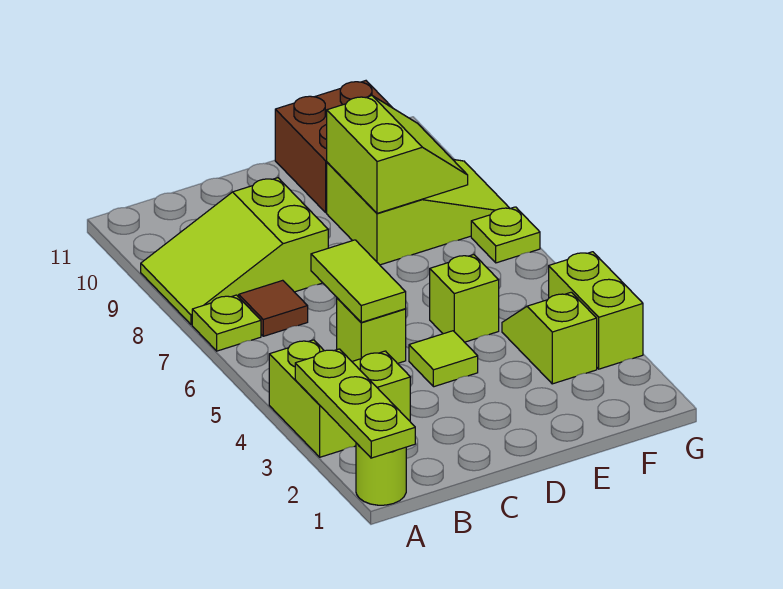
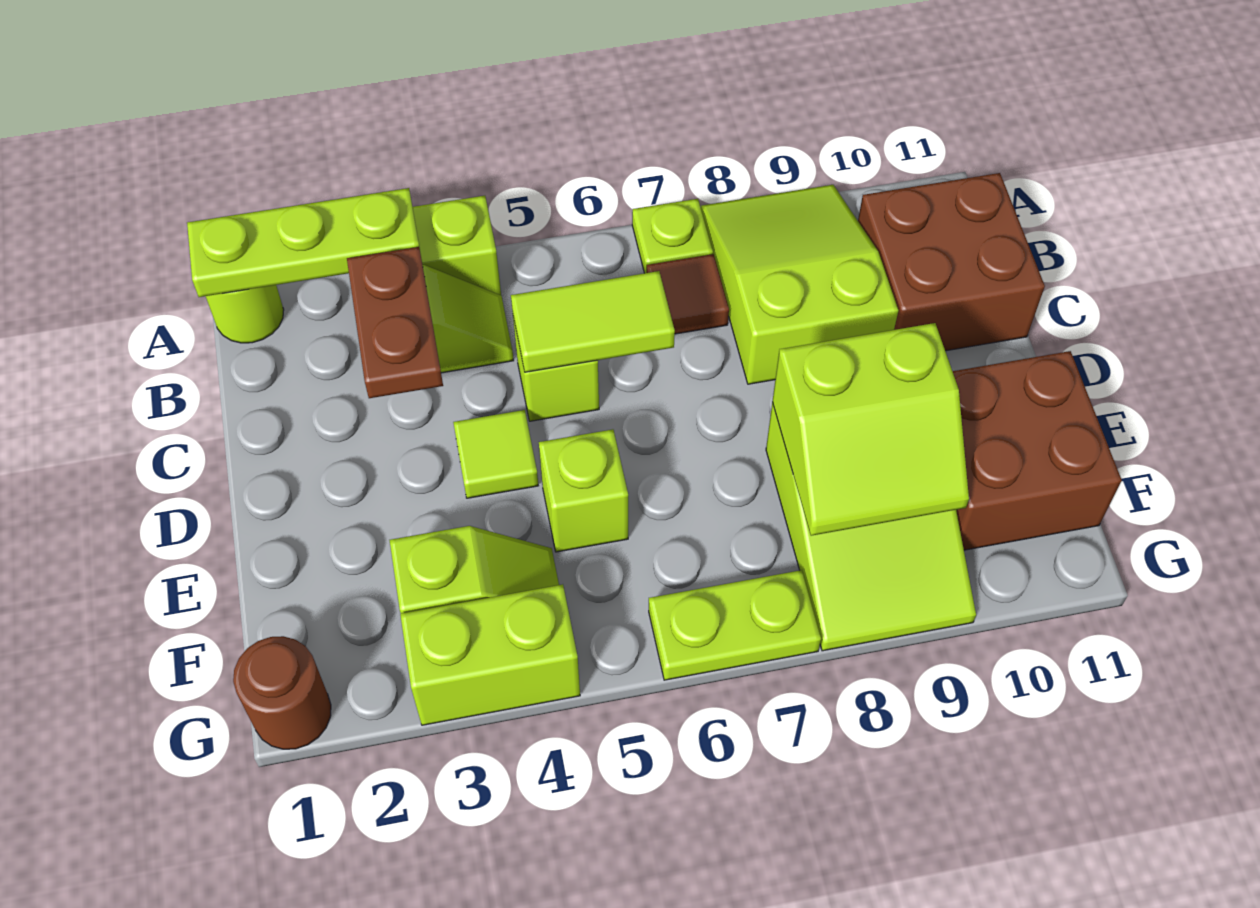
none -> brown plate B3:C3 level 2
none -> brown brick B10:C11 level 1
none -> brown round brick G1 level 1
lime plate G7 level 1 -> lime plate G6:G7 level 1

